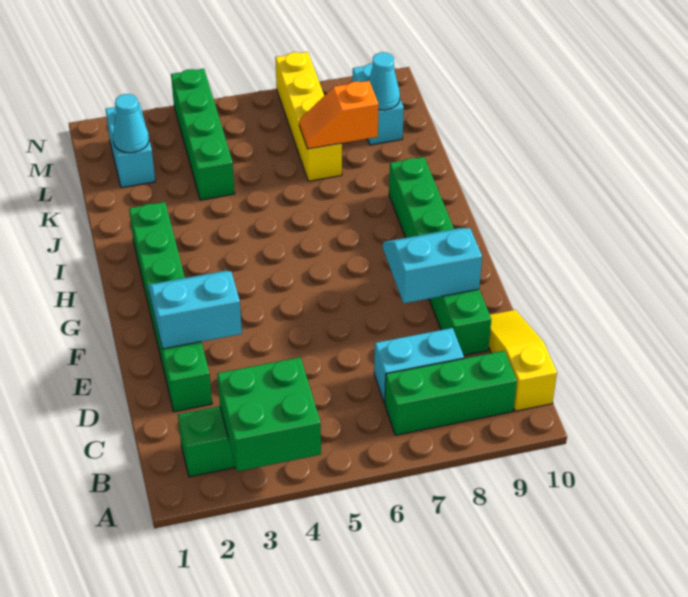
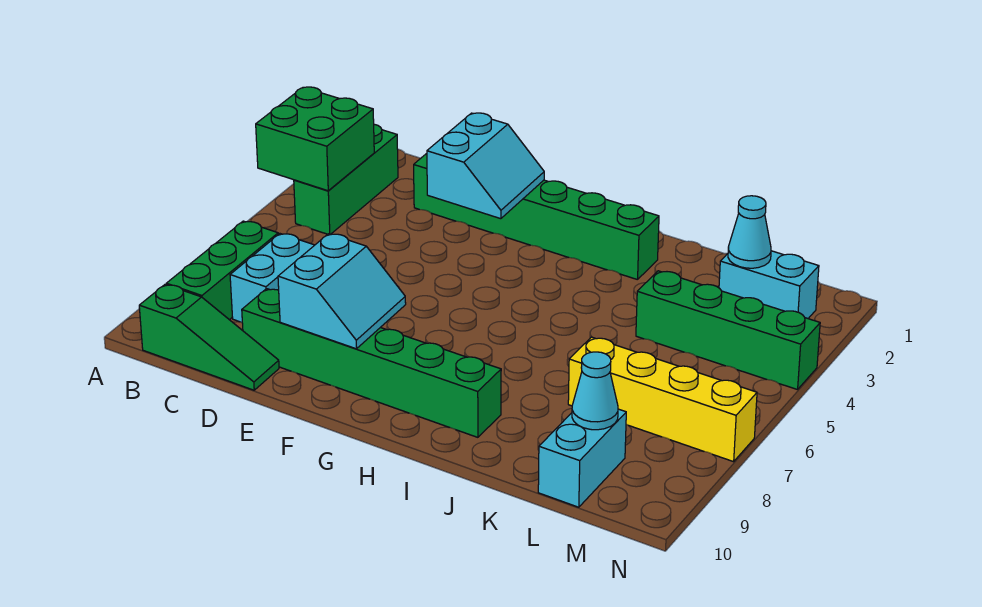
yellow slope B10:D10 level 1 top B -> green slope B10:D10 level 1 top B
orange slope K7:K8 level 2 top 8 -> none
cyan brick L9:M9 level 1 -> cyan brick L9:L10 level 1

